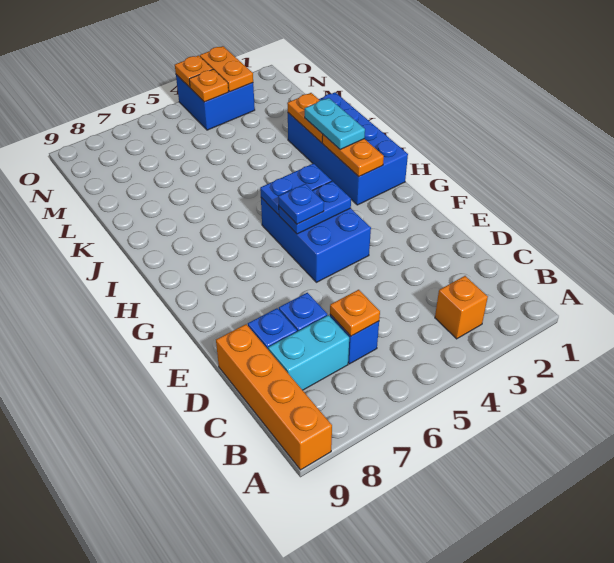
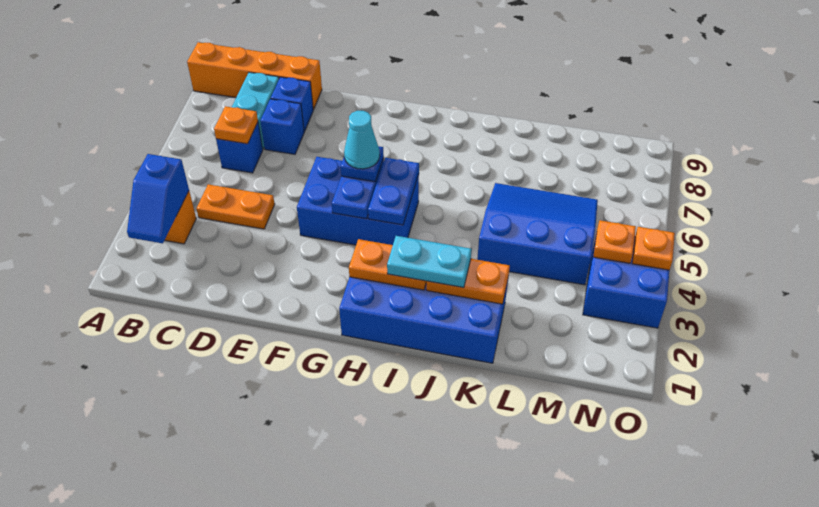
none -> blue slope B2:B3 level 2 top 3
none -> cyan cone G5 level 4
none -> blue slope K4:M6 level 1 top 4
orange plate N3:O3 level 2 -> orange plate C4:D4 level 1

